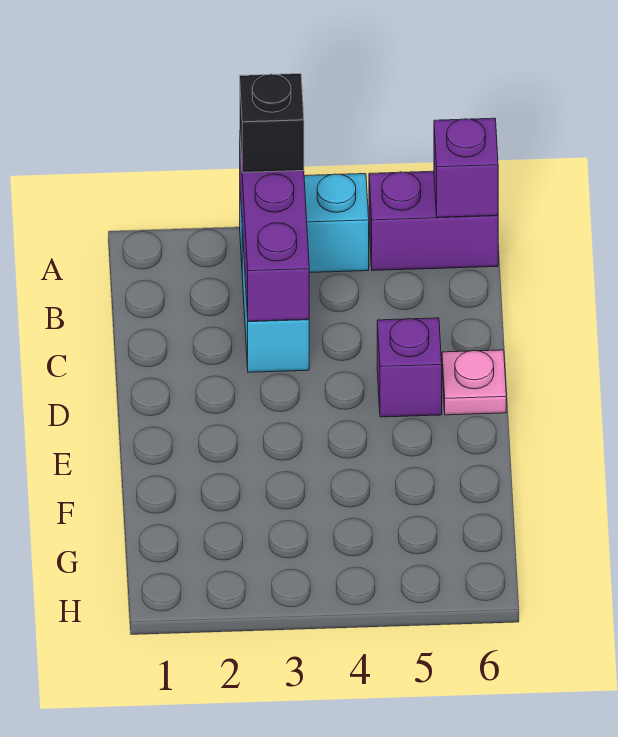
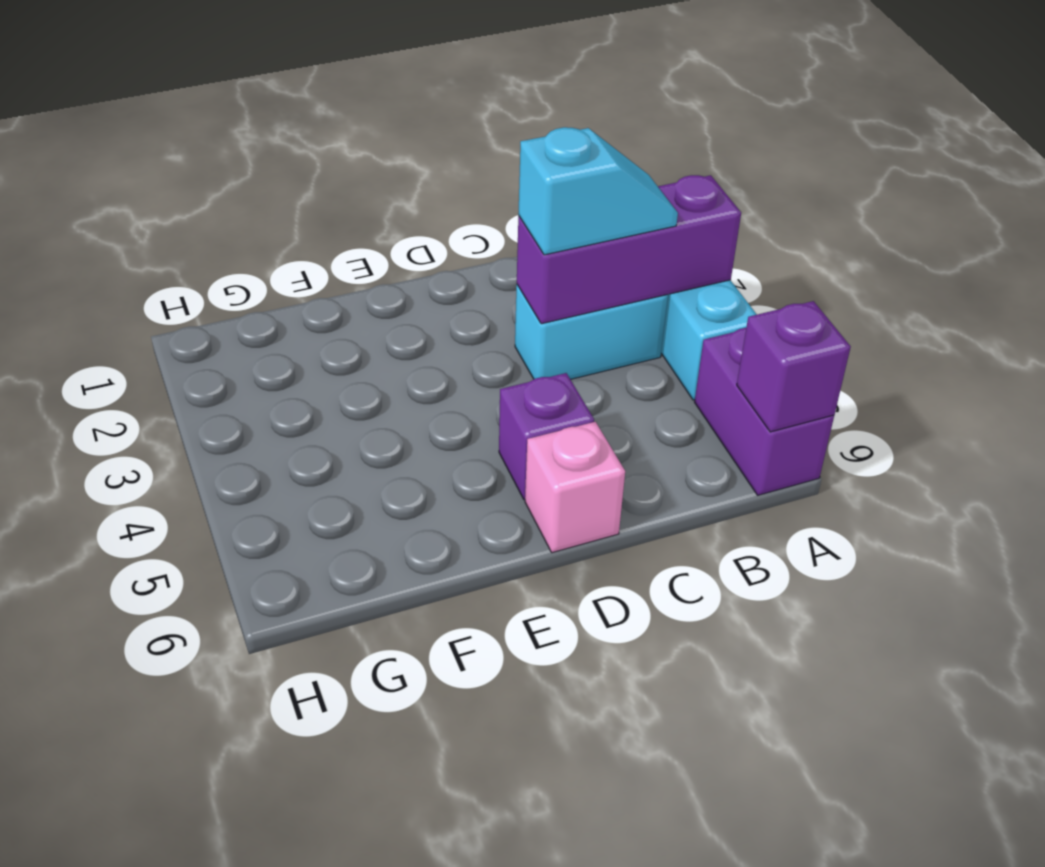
black brick A3 level 3 -> none
none -> cyan slope B3:C3 level 3 top C
pink plate D6 level 1 -> pink brick D6 level 1

